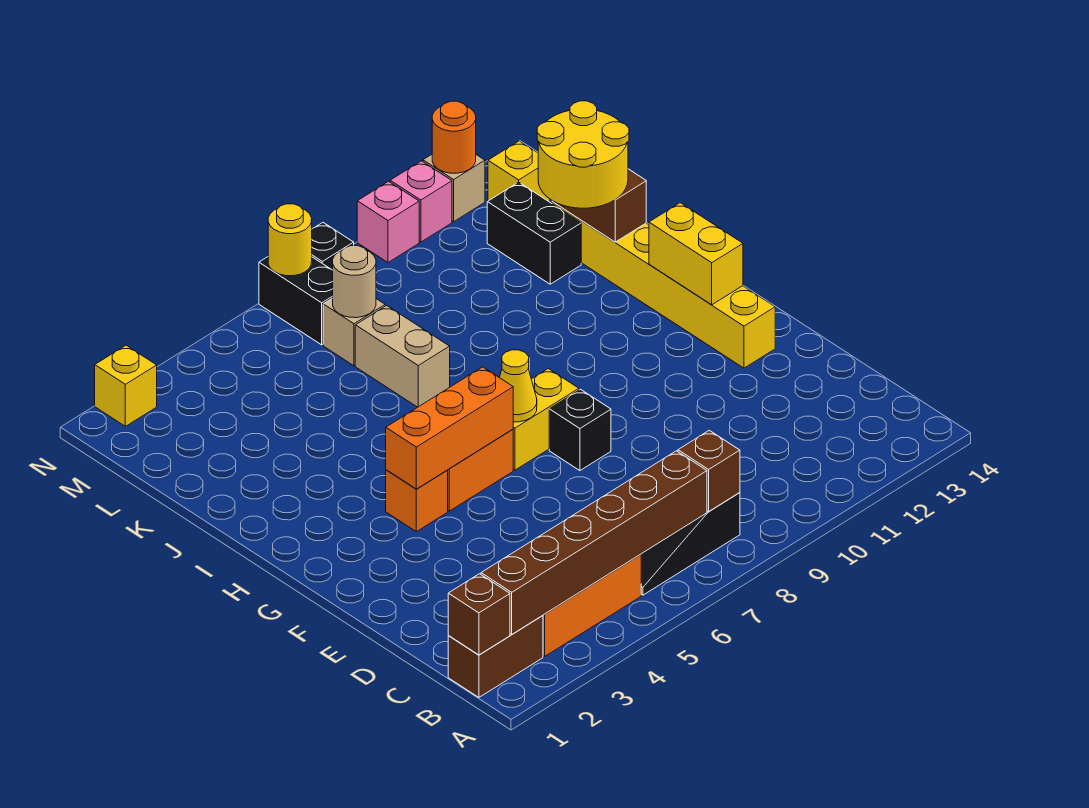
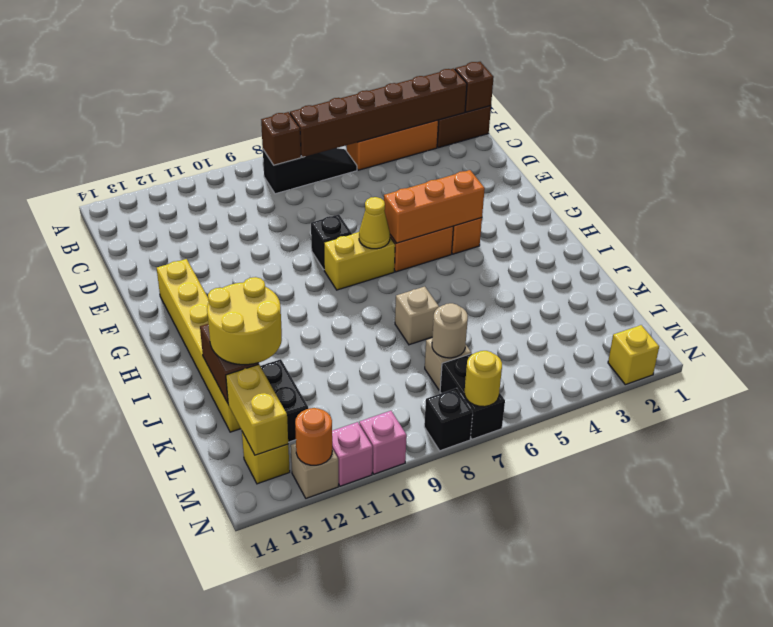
yellow brick G13:H13 level 2 -> yellow brick L13:M13 level 2
tan brick J7:K7 level 1 -> tan brick J7 level 1

